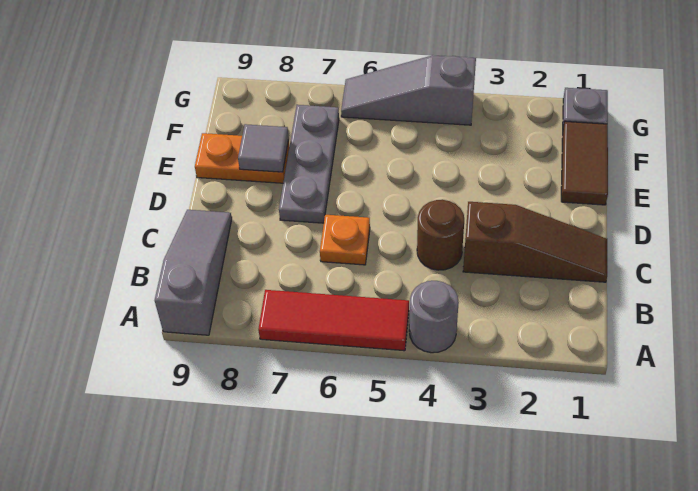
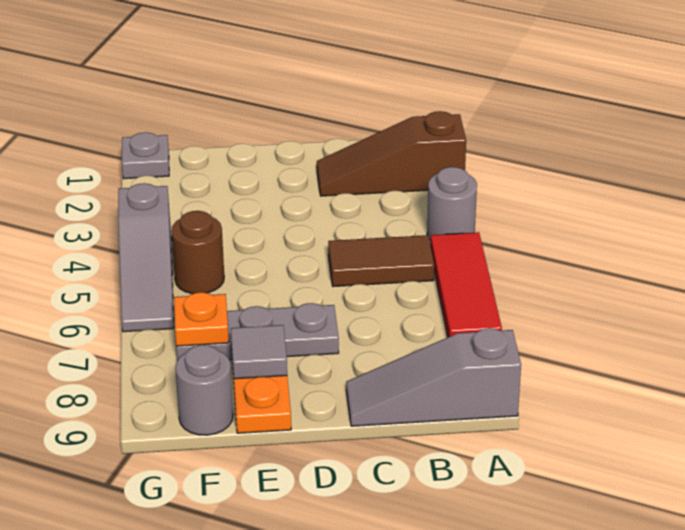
brown slope C1:C3 level 1 top 3 -> brown slope A2:C2 level 1 top A
brown round brick C4 level 1 -> brown round brick F5 level 1
orange plate C6 level 1 -> orange plate F7 level 2
brown tile E1:F1 level 1 -> brown tile B5:C5 level 1
none -> grey round brick F9 level 1

